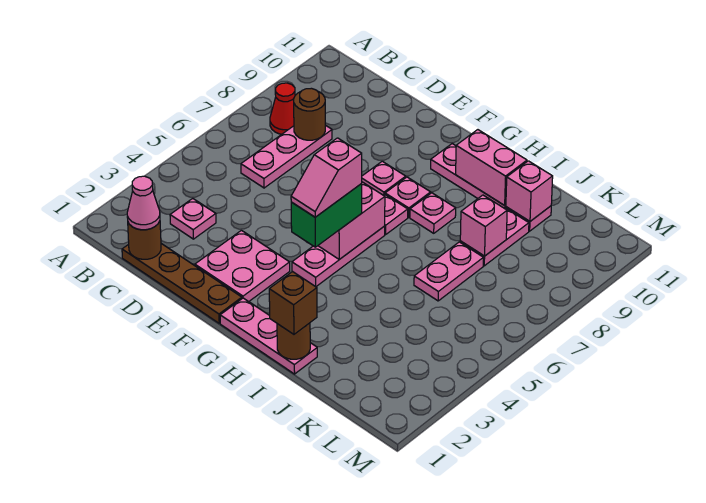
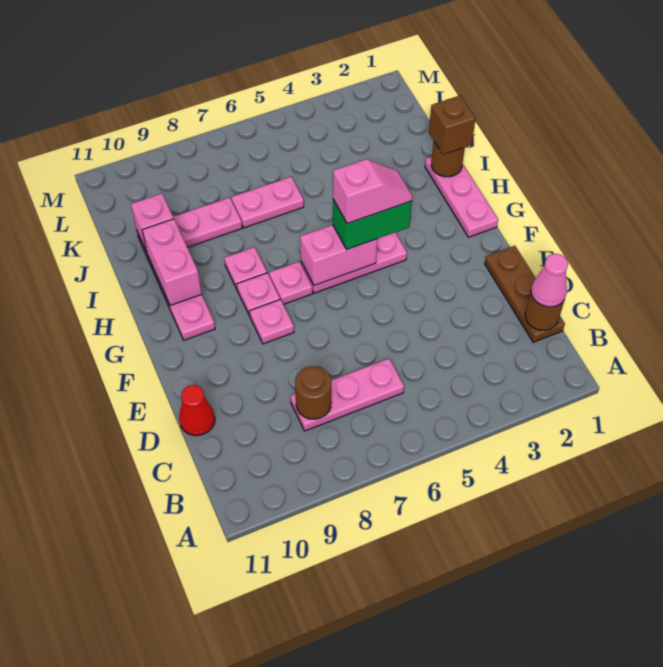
red cone B8 level 1 -> red cone D11 level 1
brown plate C1:F1 level 1 -> brown plate C1:E1 level 1
pink plate C3 level 1 -> none
pink plate E2:F3 level 1 -> none
pink brick J8 level 2 -> none

